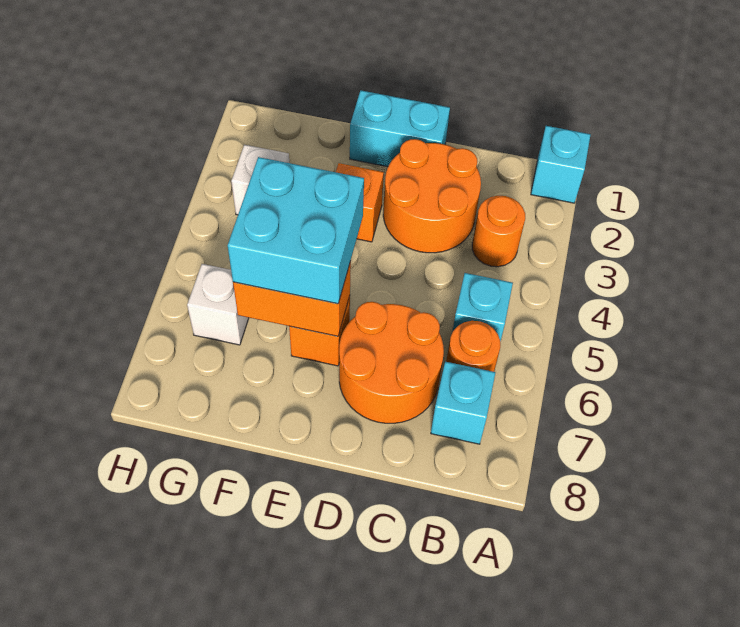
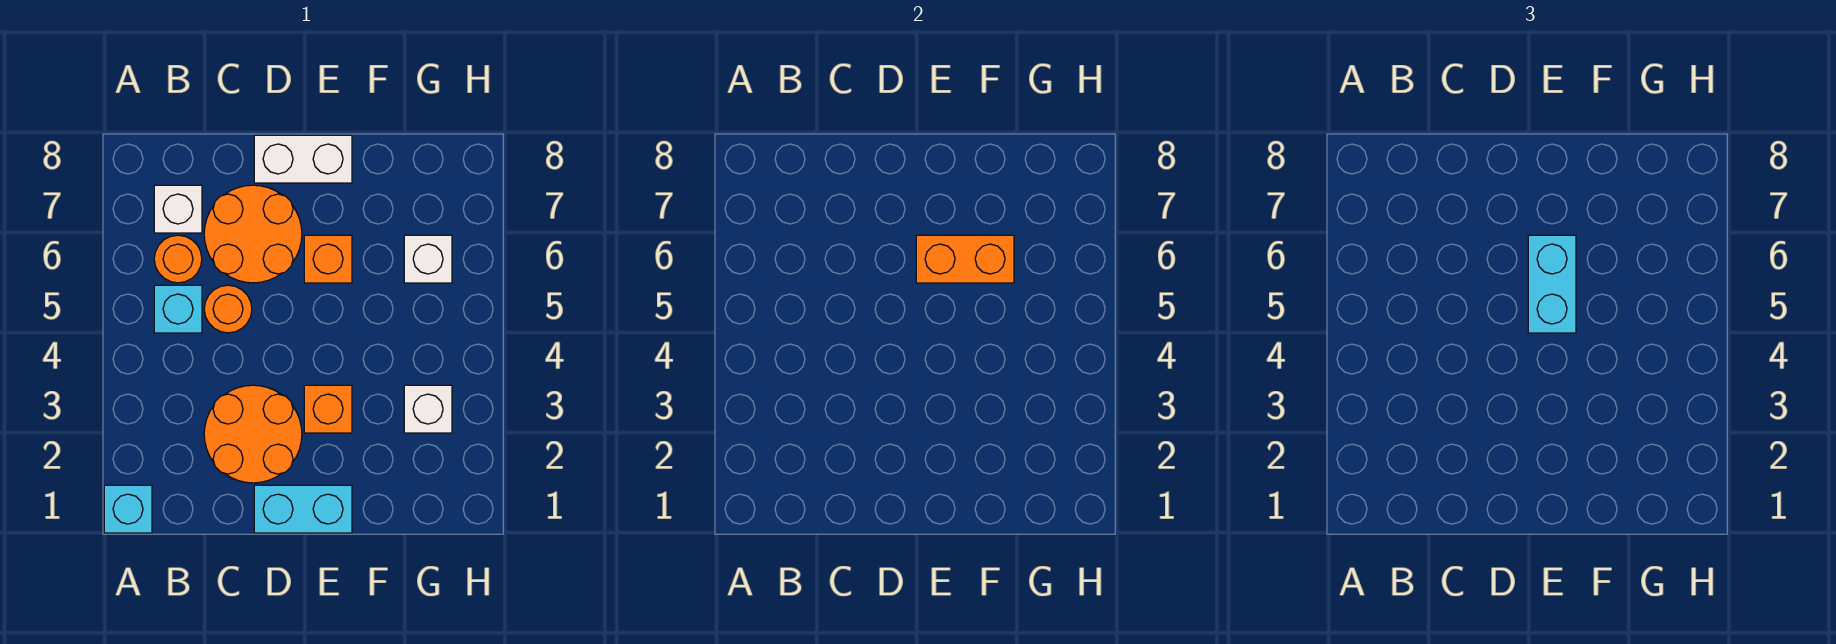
orange round brick B3 level 1 -> orange round brick C5 level 1
cyan brick B7 level 1 -> white brick B7 level 1
none -> white brick D8:E8 level 1
cyan brick E5:F6 level 3 -> cyan brick E5:E6 level 3

